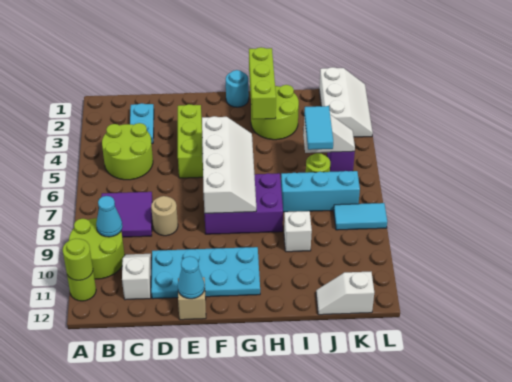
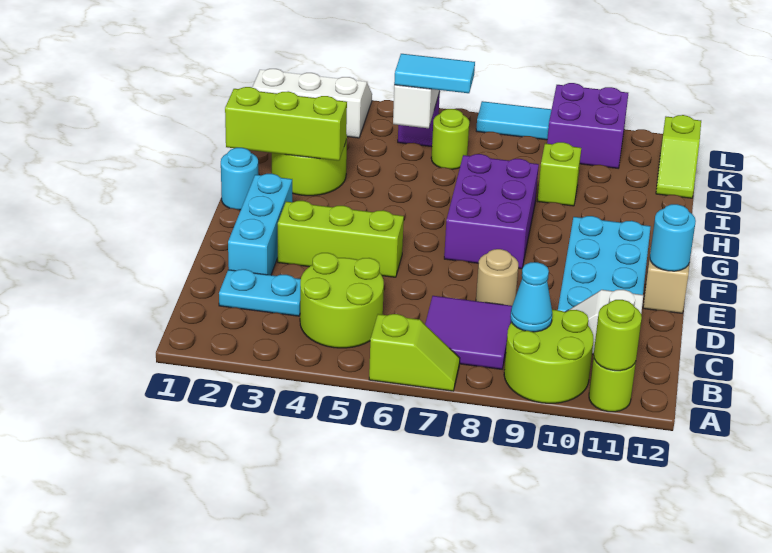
none -> lime slope A6:A7 level 1 top 6
cyan cone E12 level 2 -> cyan round brick E12 level 2
white slope F5:G8 level 2 top F -> none
cyan brick I7:K7 level 1 -> cyan brick D2:F2 level 1
white brick I9 level 1 -> lime brick I9 level 1
white slope J12:K12 level 1 top K -> lime slope J12:K12 level 1 top K
cyan tile K8:L8 level 1 -> cyan tile L7:L8 level 1
none -> purple brick K9:L10 level 1

